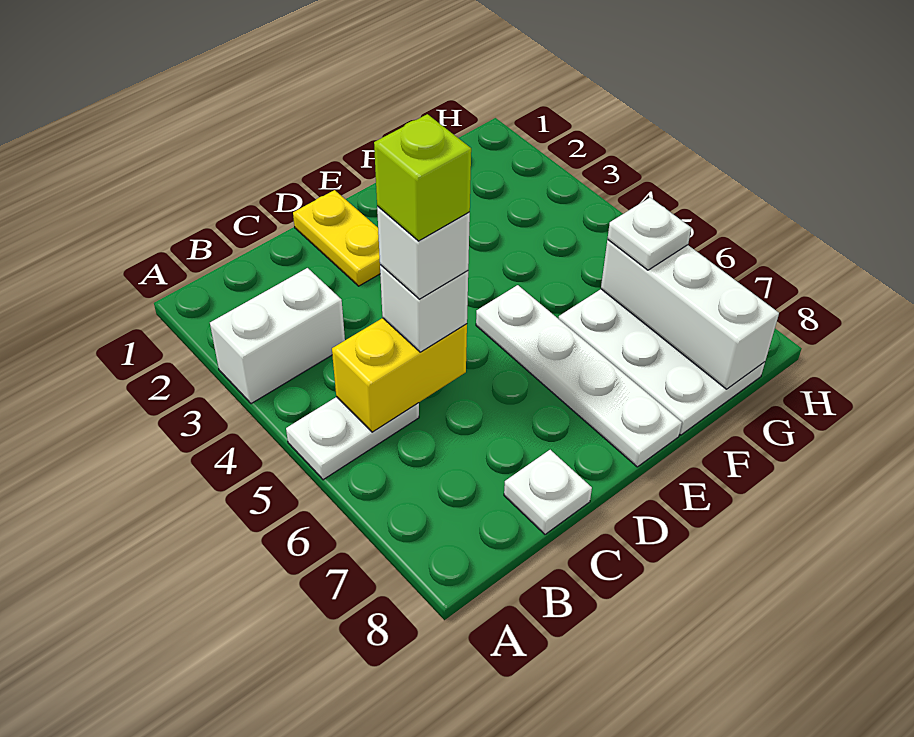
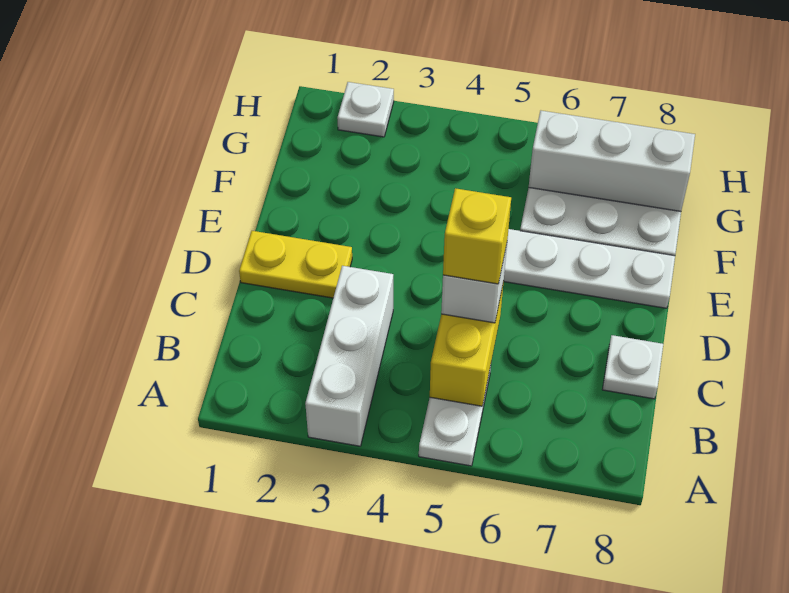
white brick A3:B3 level 1 -> white brick A3:C3 level 1
white brick C5 level 4 -> yellow brick C5 level 4
lime brick C5 level 5 -> none
white plate G6 level 3 -> white plate H2 level 1

